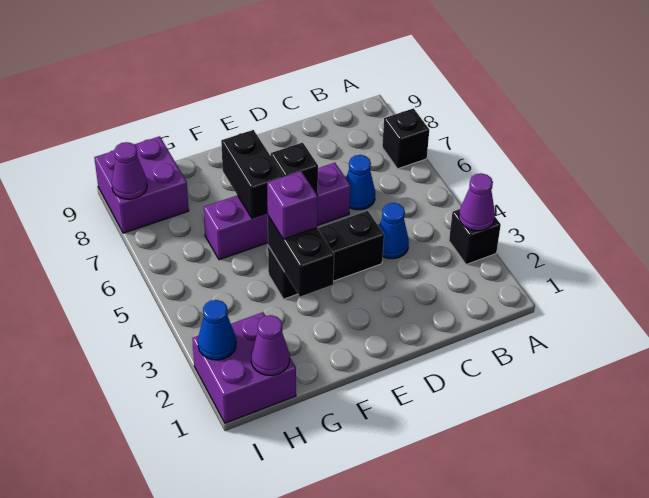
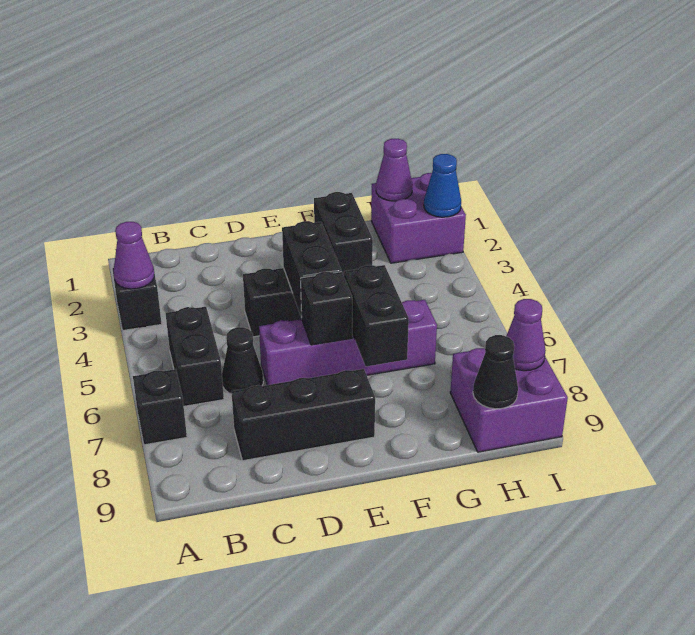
none -> black brick B5:B6 level 1
blue cone C4 level 1 -> none
blue cone C6 level 1 -> black cone C6 level 1
none -> black brick C8:E8 level 1
none -> black brick E4:E5 level 2
purple brick F4 level 3 -> none
none -> black cone H9 level 2

